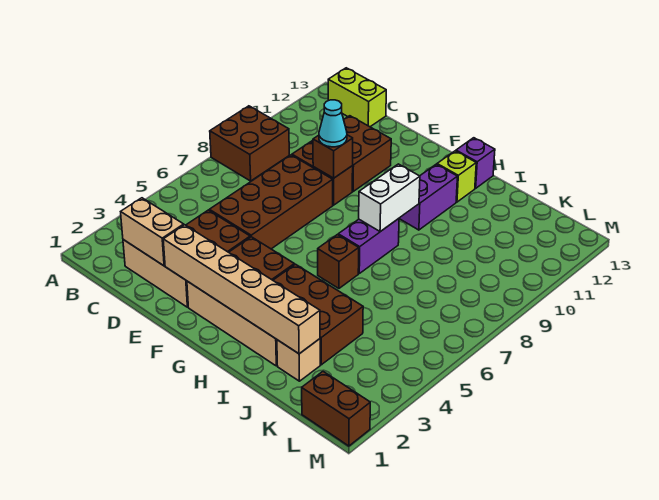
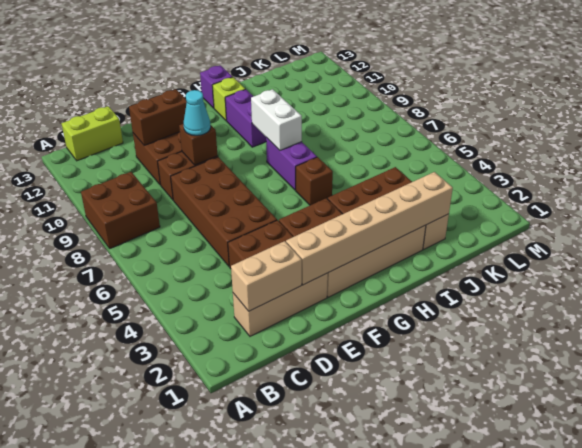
brown brick L1:M1 level 1 -> brown brick D11:E11 level 2

